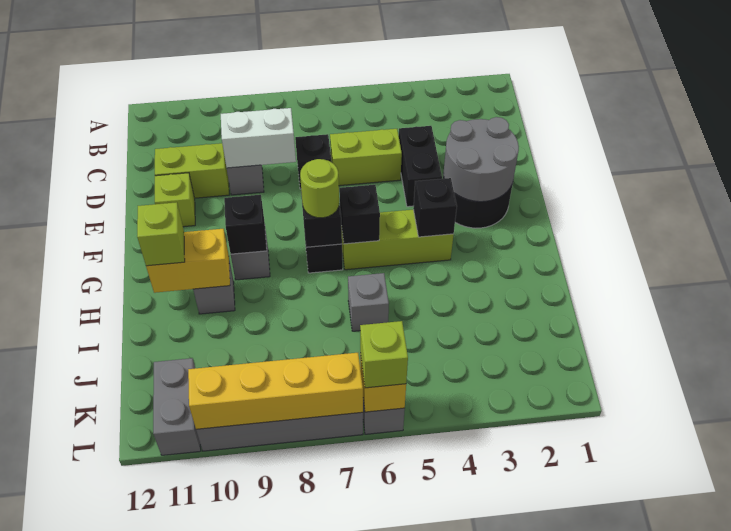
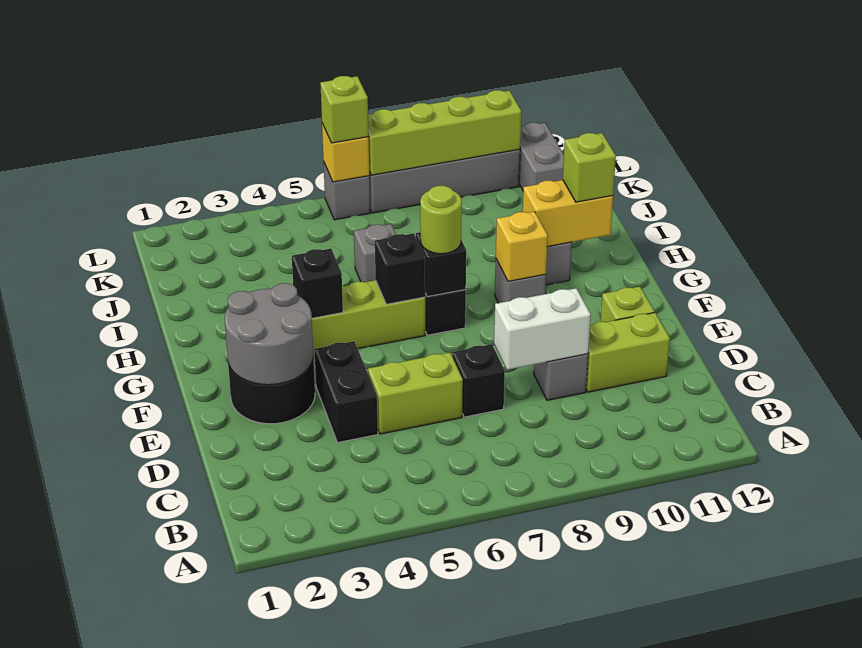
black brick G9 level 2 -> yellow brick G9 level 2
yellow brick L7:L10 level 2 -> lime brick L7:L10 level 2

